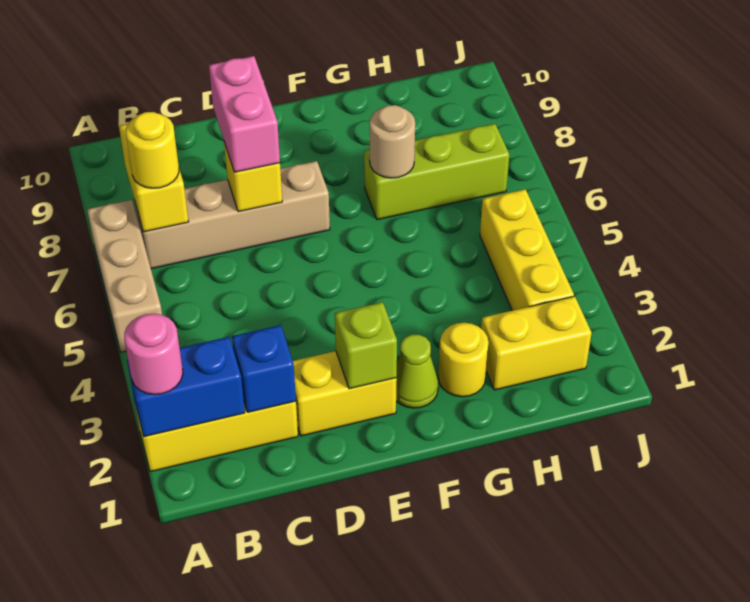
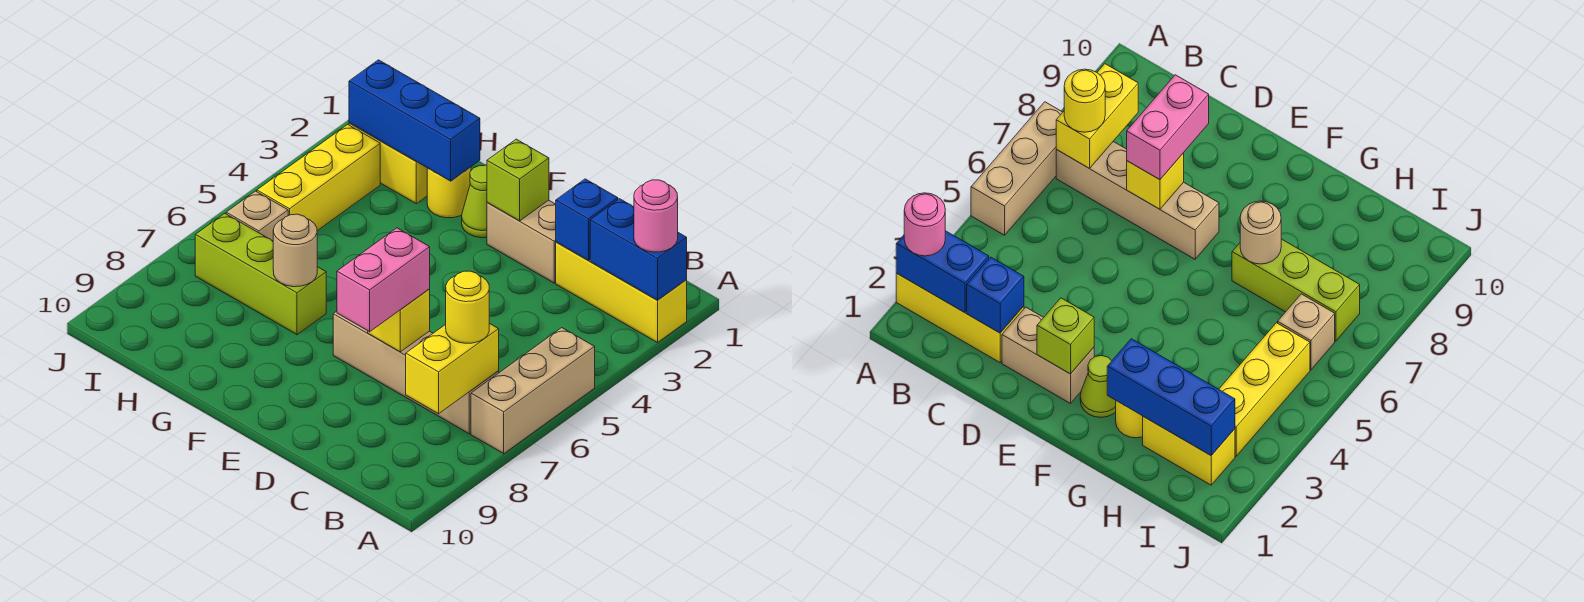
yellow brick D2:E2 level 1 -> tan brick D2:E2 level 1
none -> blue brick G2:I2 level 2
none -> tan brick I6 level 1

